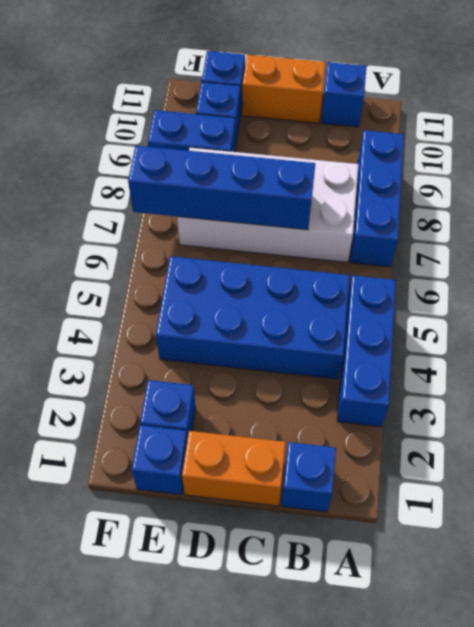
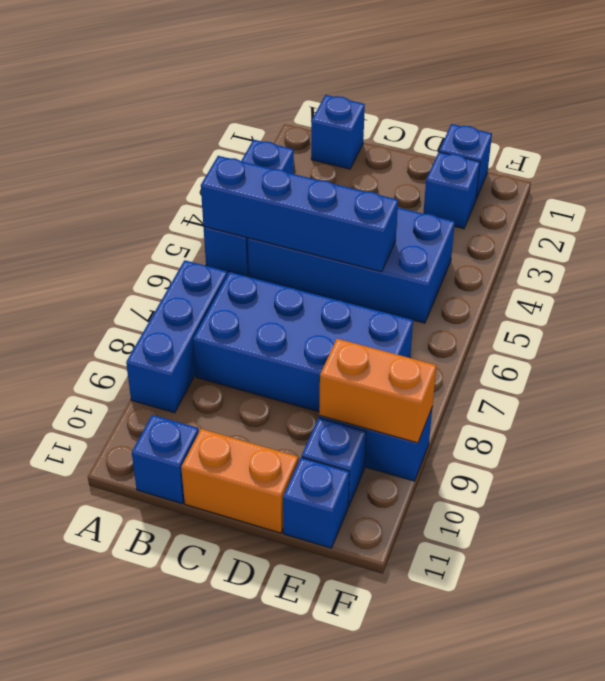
white brick B7:E8 level 1 -> blue brick B7:E8 level 1
orange brick C1:D1 level 1 -> orange brick E9:F9 level 2
blue brick C7:F7 level 2 -> blue brick A5:D5 level 2

